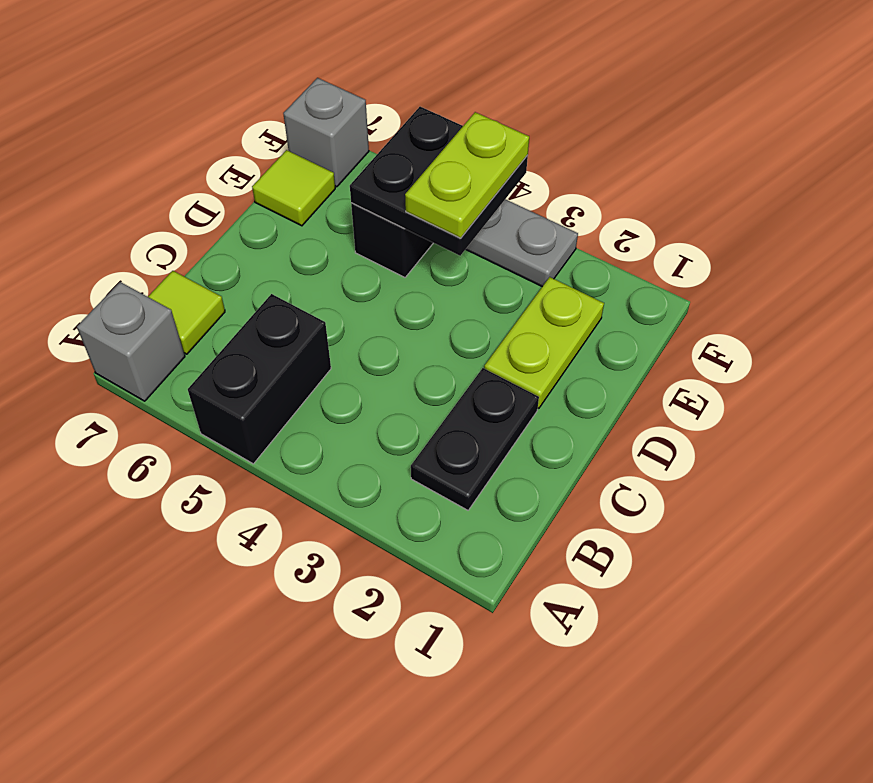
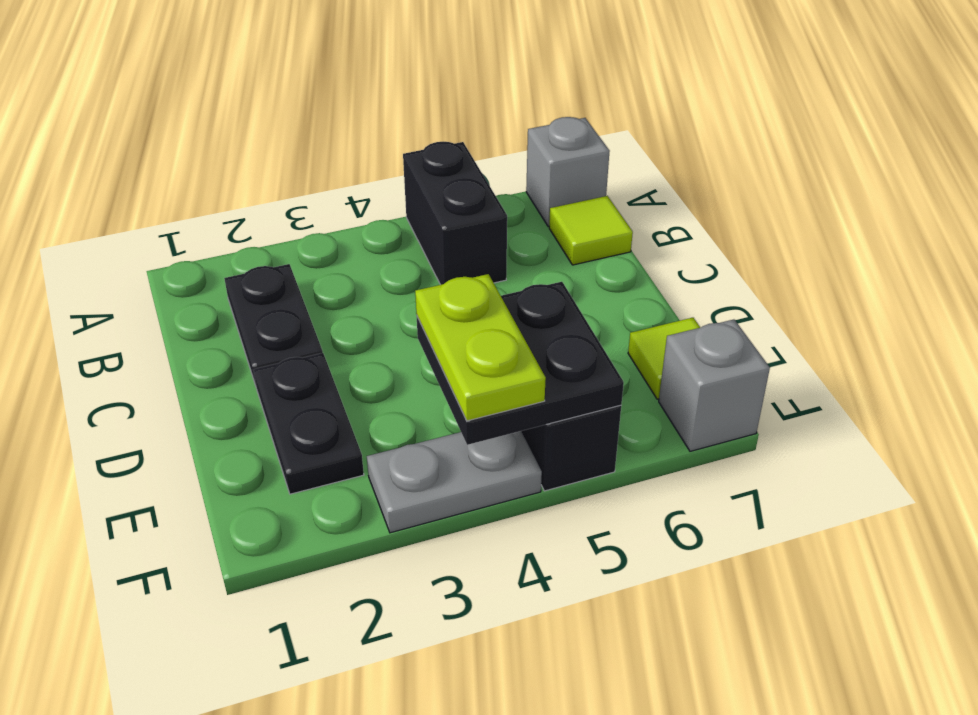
lime plate D2:E2 level 1 -> black plate D2:E2 level 1

